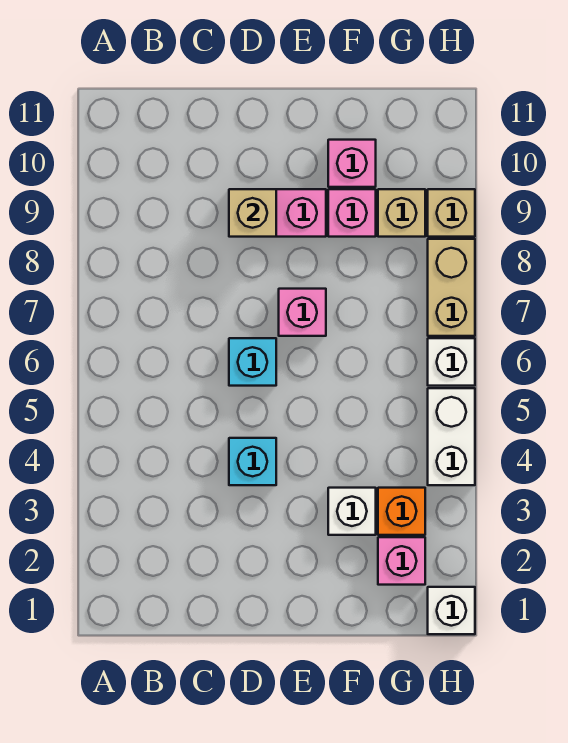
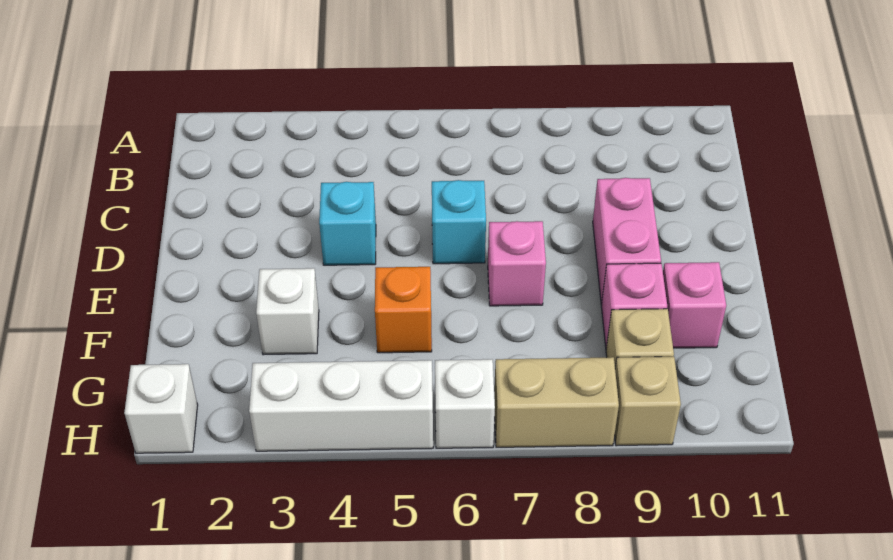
tan brick D9 level 2 -> none
pink brick G2 level 1 -> none
orange brick G3 level 1 -> orange brick F5 level 1
white brick H4:H5 level 1 -> white brick H3:H5 level 1

